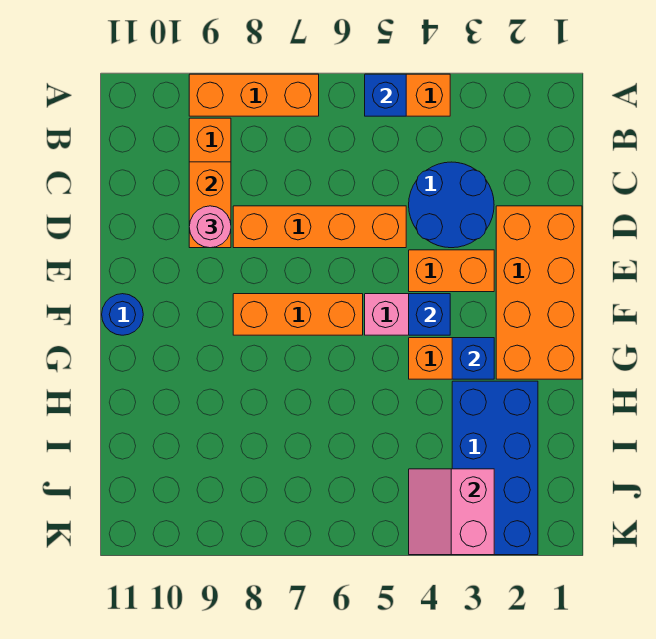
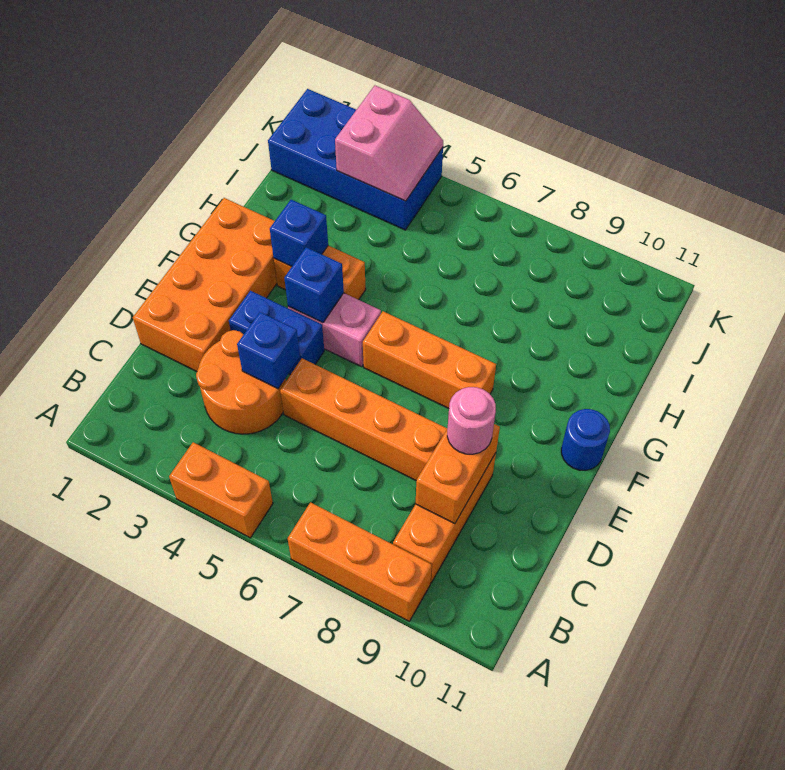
blue brick A5 level 2 -> blue brick D4 level 2
blue round brick C3:D4 level 1 -> orange round brick C3:D4 level 1
orange brick E3:E4 level 1 -> blue brick E3:E4 level 1
blue brick H2:K3 level 1 -> blue brick J1:K4 level 1

